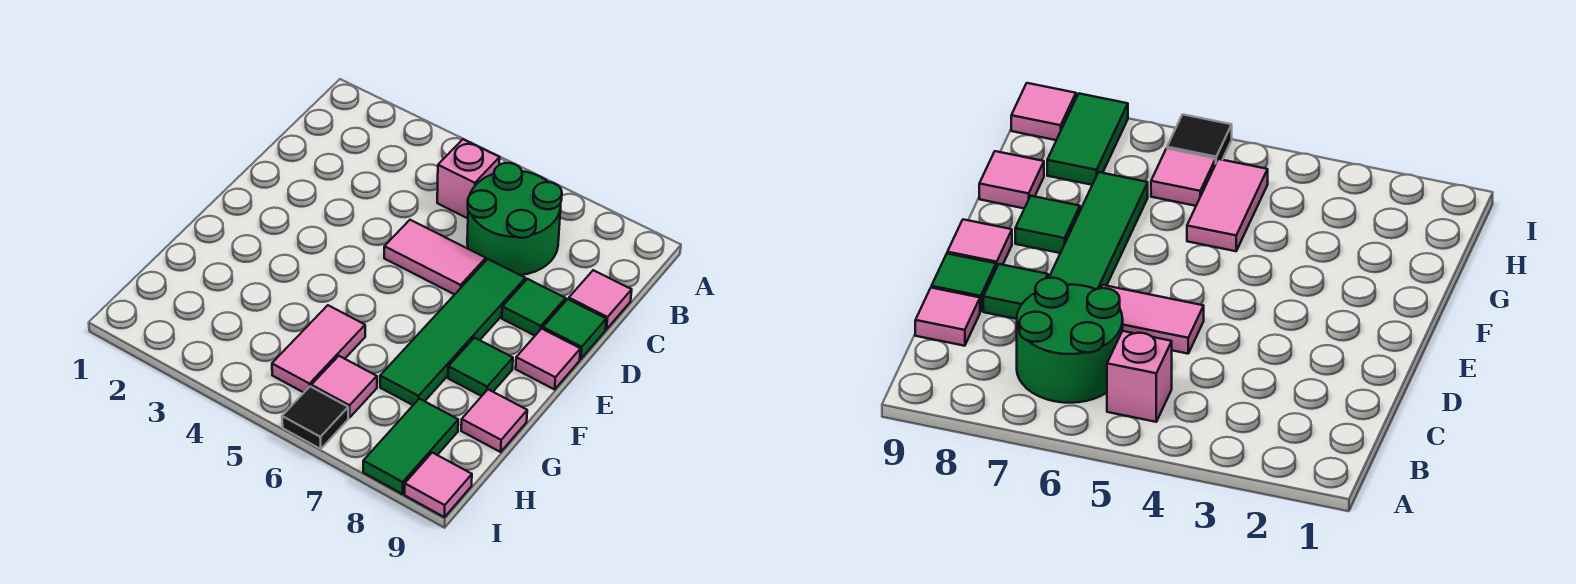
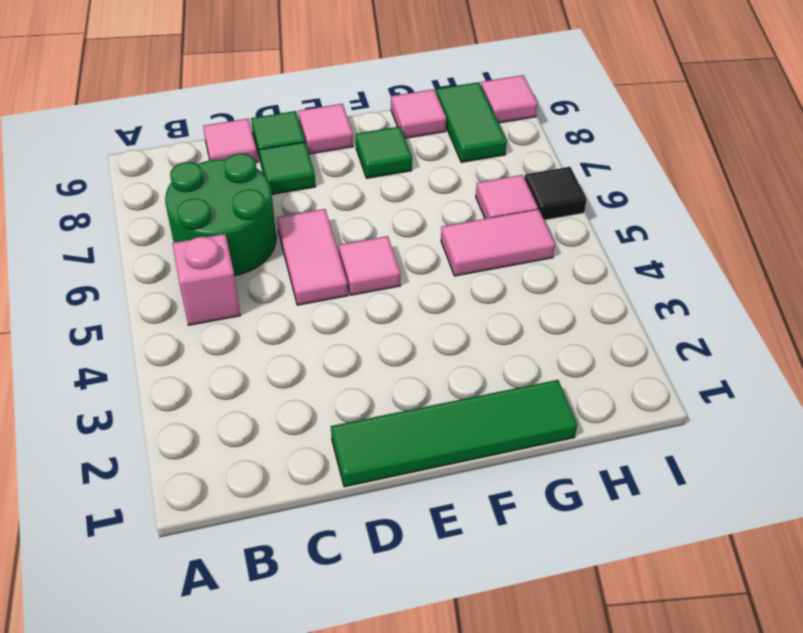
green tile D7:G7 level 1 -> green tile D1:G1 level 1
none -> pink tile E5 level 1
green tile H8:I8 level 1 -> green tile H8:H9 level 1

